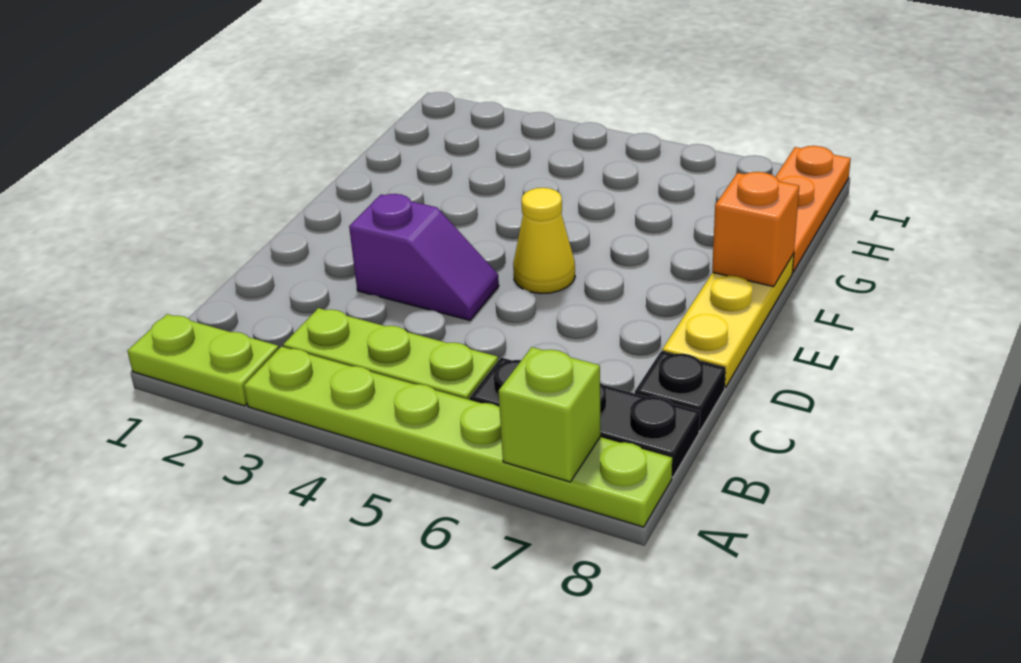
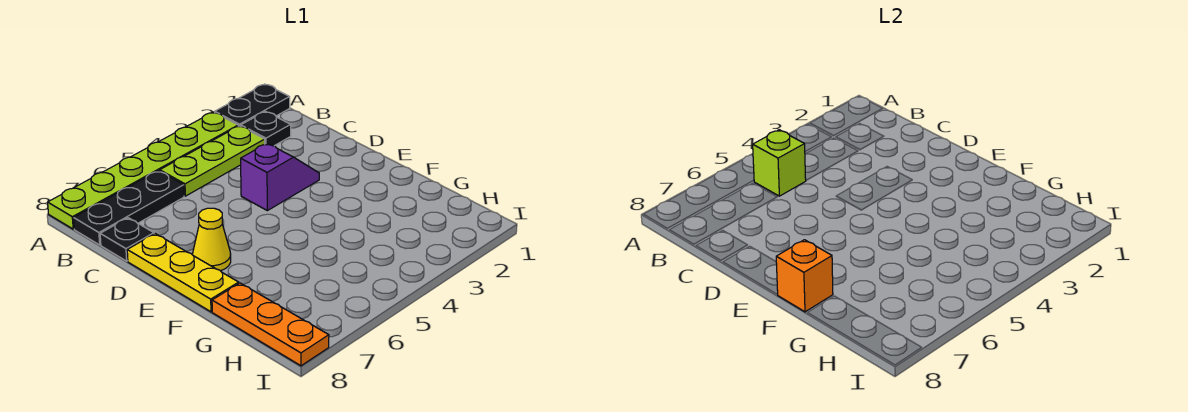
lime plate A1:A2 level 1 -> black plate A1:A2 level 1
lime brick A7 level 2 -> lime brick B5 level 2
none -> black plate B2 level 1
purple slope D3:D4 level 1 top 3 -> purple slope D3:D4 level 1 top 4
yellow cone E5 level 1 -> yellow cone E7 level 1

